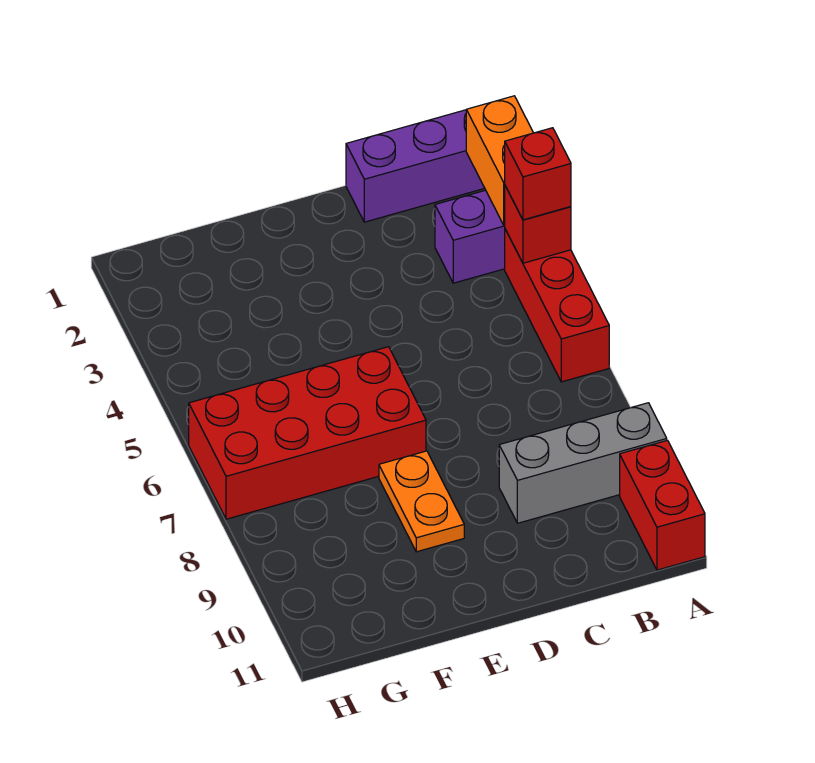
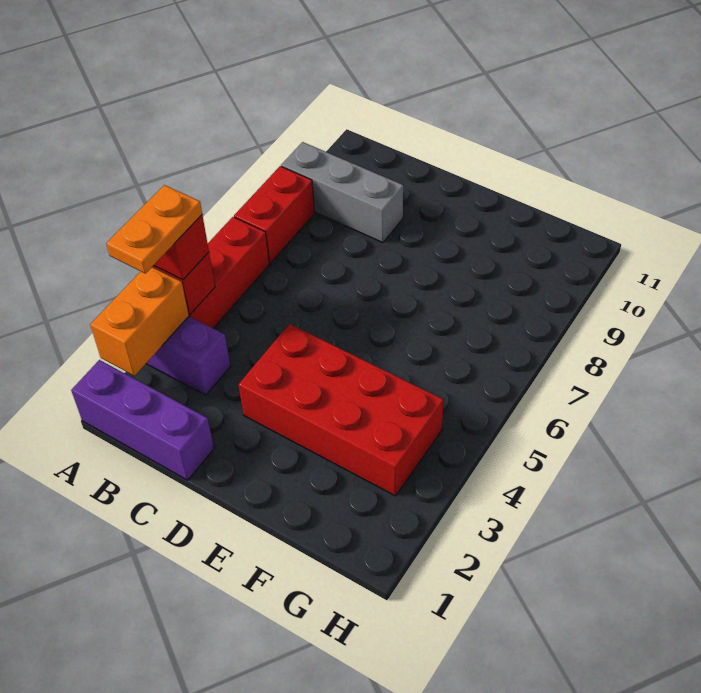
red brick A10:A11 level 1 -> red brick A7:A8 level 1
red brick E6:H7 level 1 -> red brick D3:G4 level 1
orange plate E8:E9 level 1 -> orange plate A3:A4 level 4

